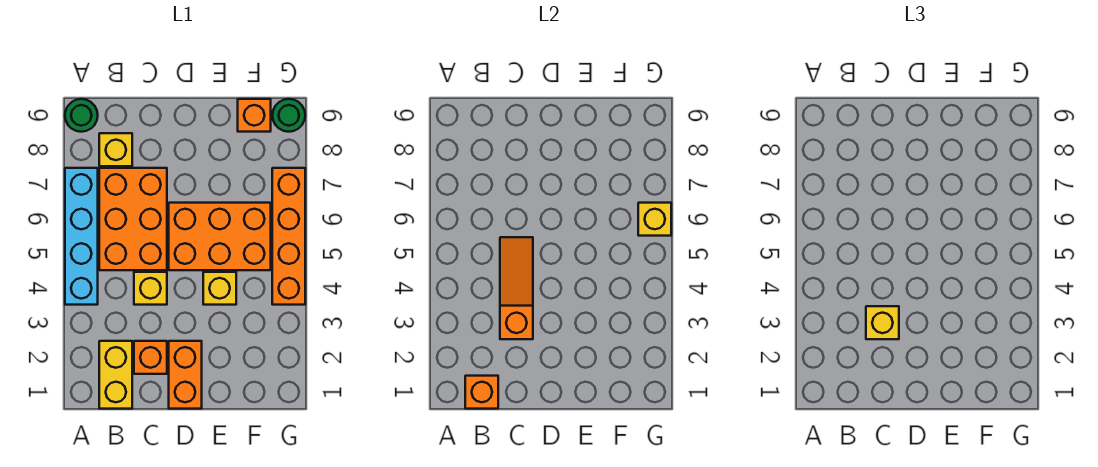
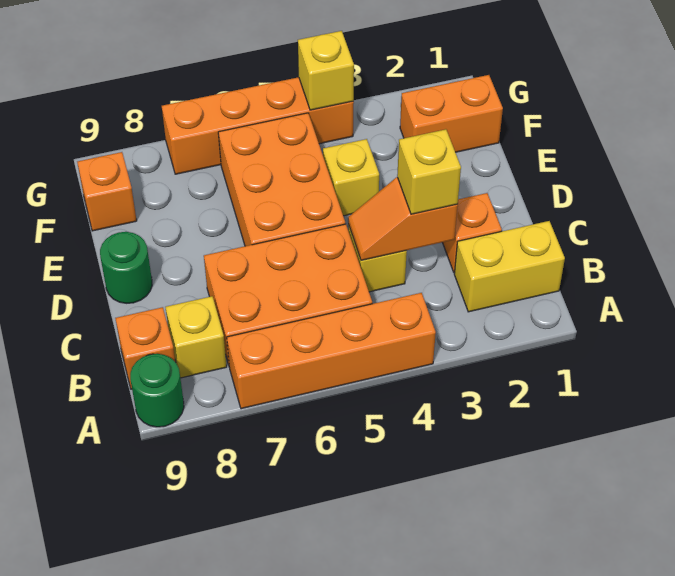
cyan brick A4:A7 level 1 -> orange brick A4:A7 level 1
orange brick B1 level 2 -> orange brick B9 level 1
orange slope C3:C5 level 2 top 3 -> orange slope C3:C4 level 2 top 3
orange brick D1:D2 level 1 -> orange brick F1:F2 level 1
yellow brick G6 level 2 -> yellow brick G4 level 2
green round brick G9 level 1 -> green round brick D9 level 1

